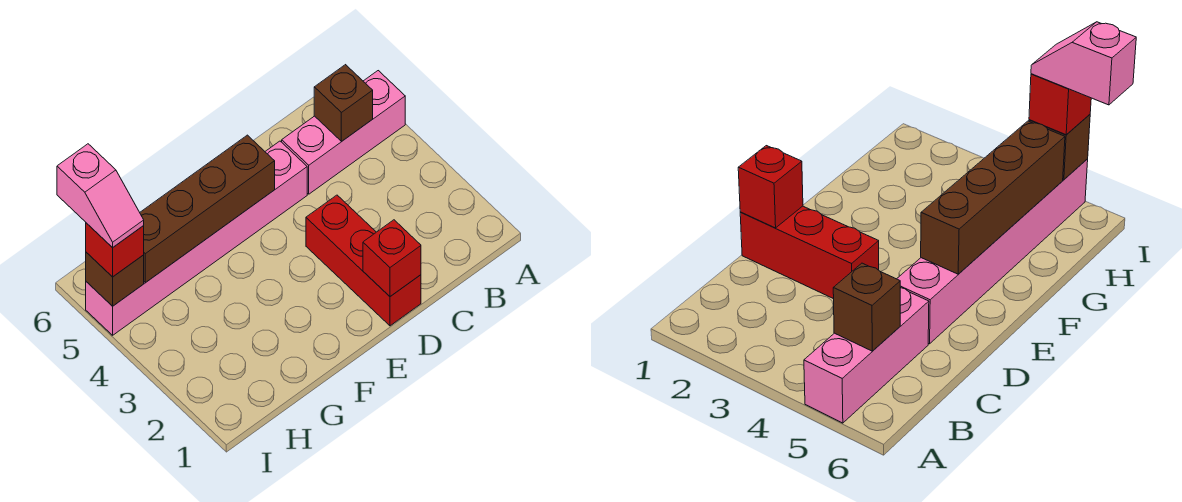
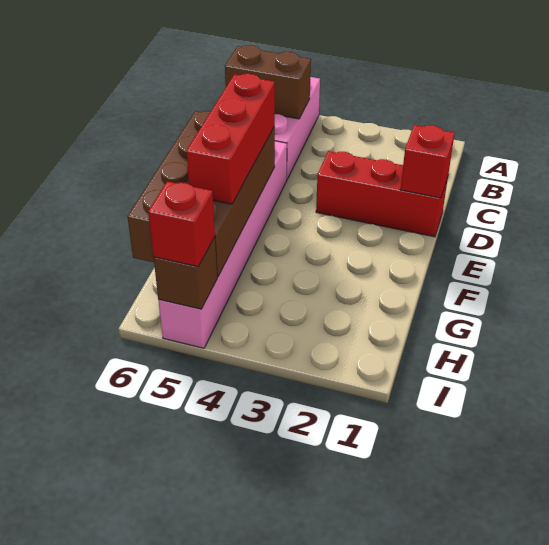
brown brick B5 level 2 -> brown brick B5:B6 level 2
brown brick E5:H5 level 2 -> brown brick E5:H6 level 2
none -> red brick E5:G5 level 3
pink slope I5:I6 level 4 top 6 -> none

